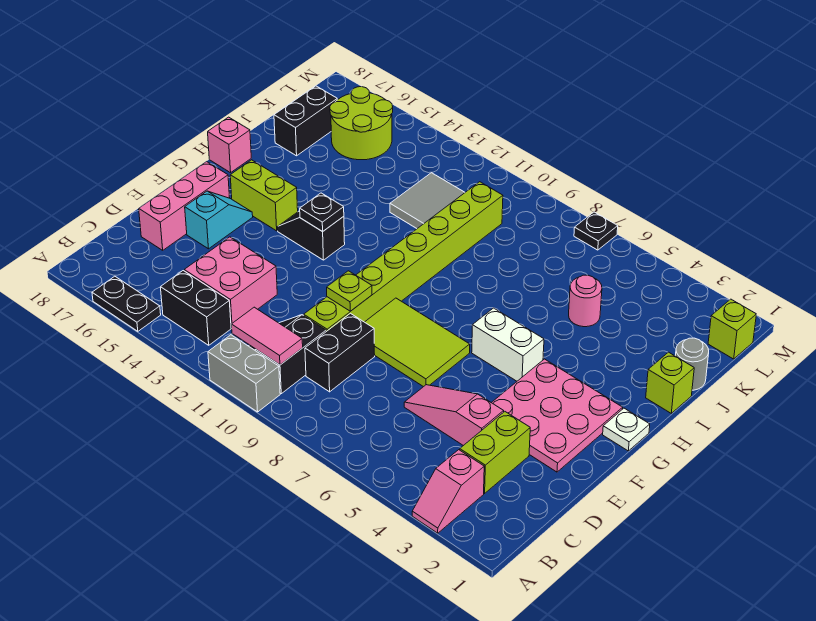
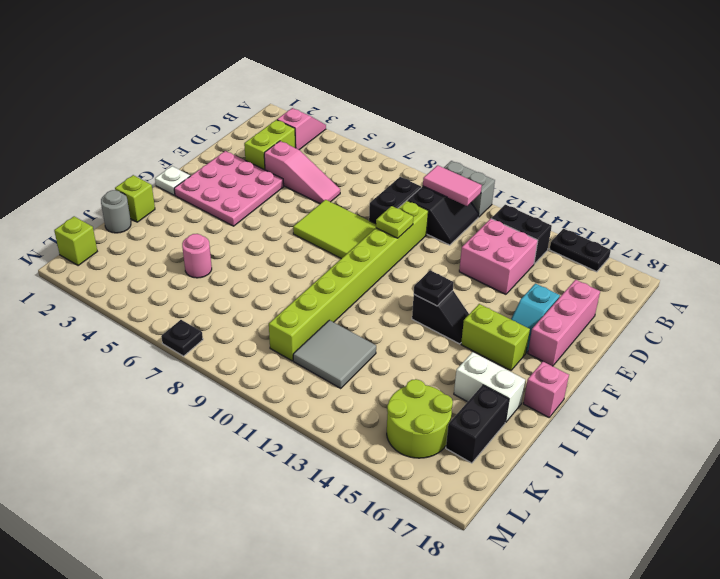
white brick G5:G6 level 1 -> white brick I16:I17 level 1

